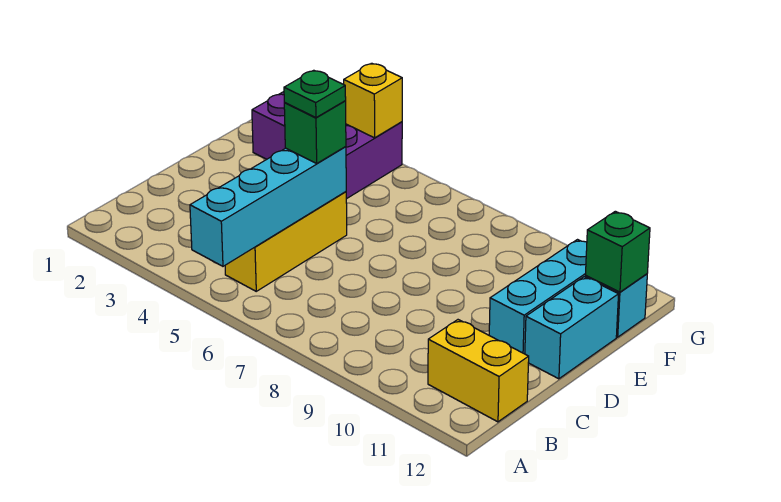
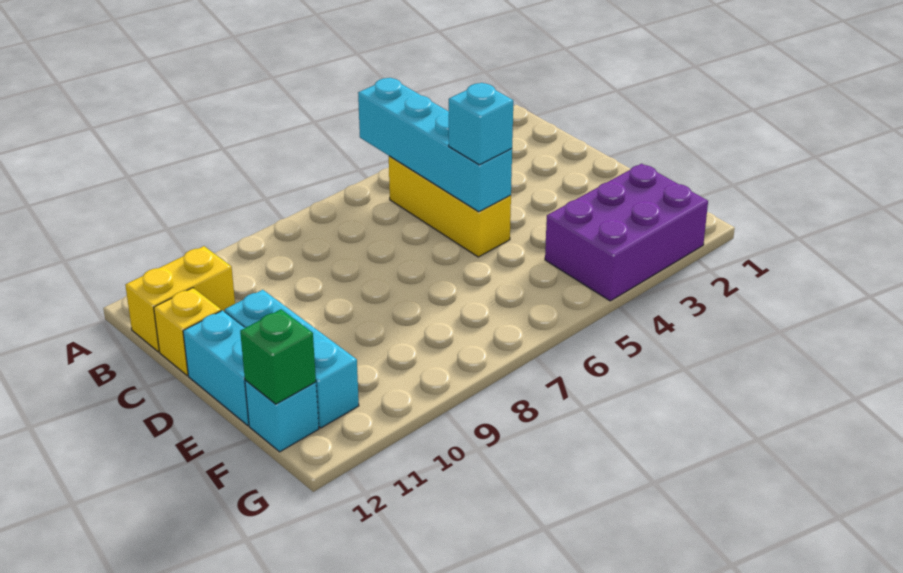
green brick D5 level 3 -> cyan brick D5 level 3
green plate D5 level 4 -> none
yellow brick G4 level 2 -> yellow brick C12 level 1

